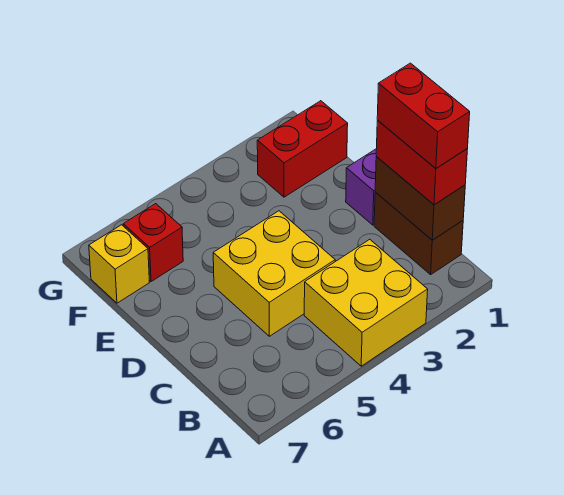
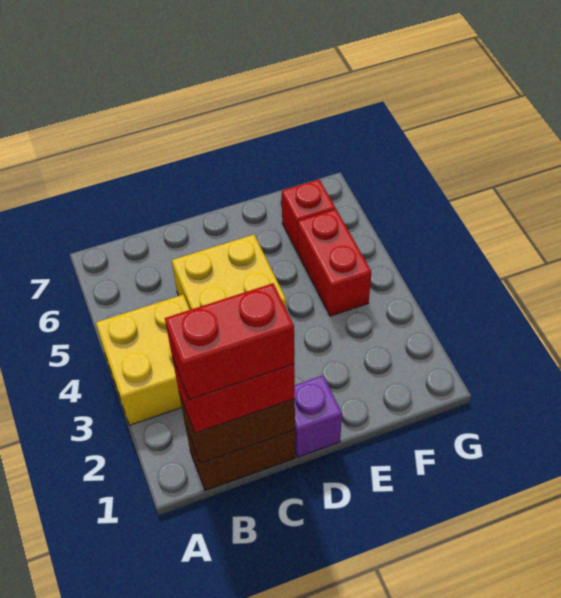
red brick F1:F2 level 1 -> red brick F4:F5 level 1
yellow brick F7 level 1 -> none

